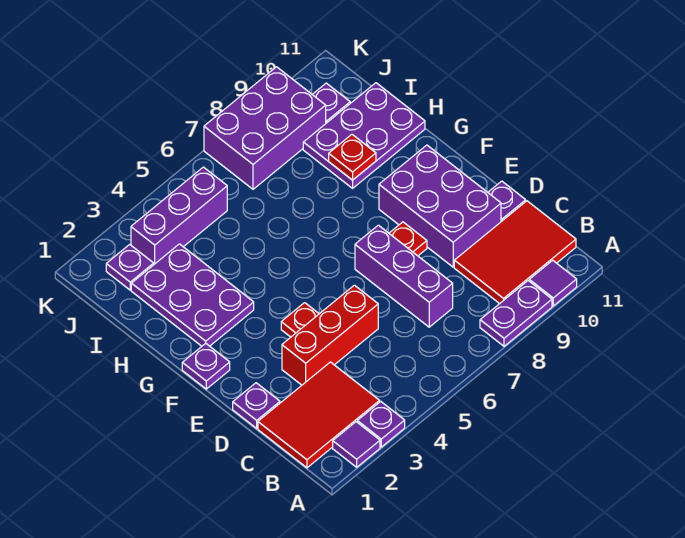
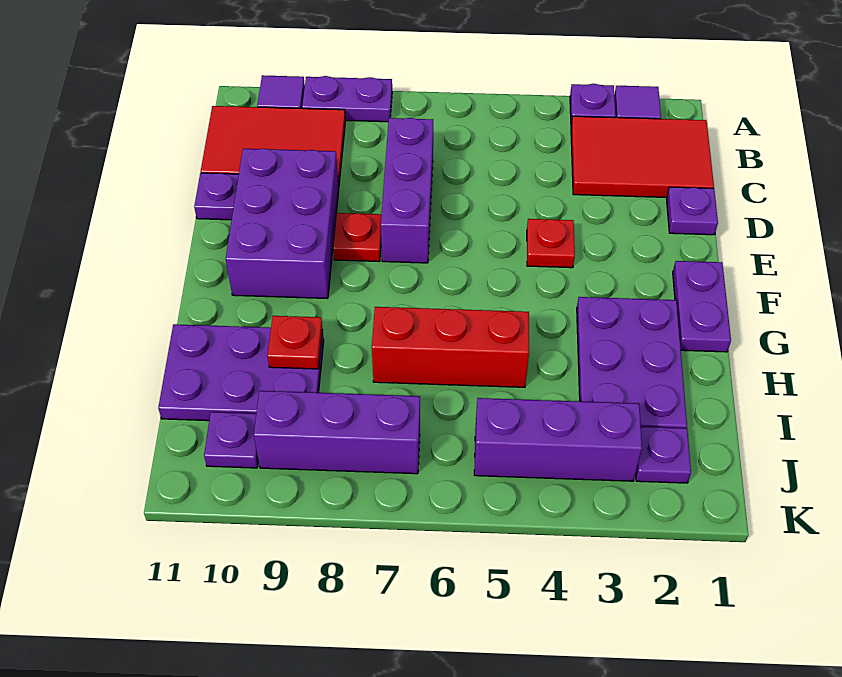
red brick D3:D5 level 1 -> red brick H5:H7 level 1
purple plate F1 level 1 -> purple plate F1:G1 level 1
purple brick J7:K9 level 1 -> purple brick J7:J9 level 1

